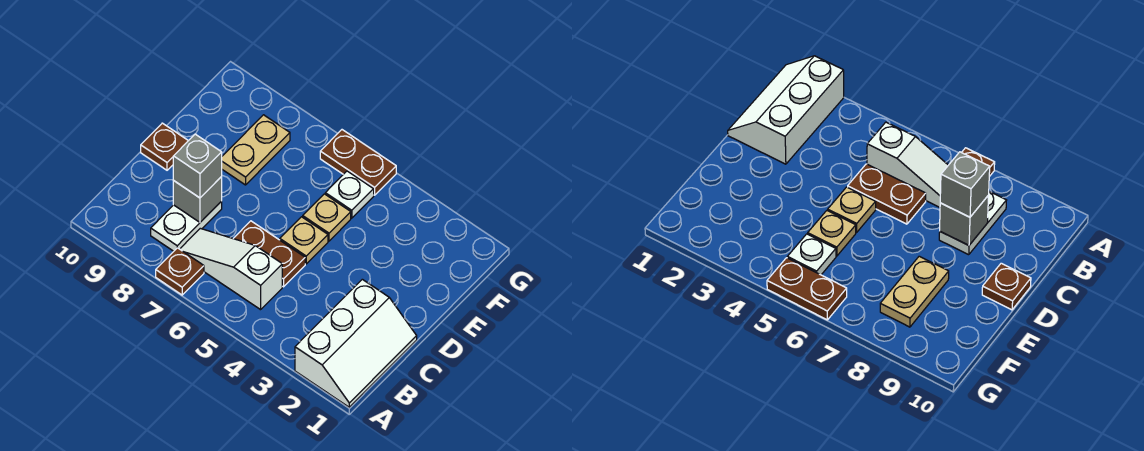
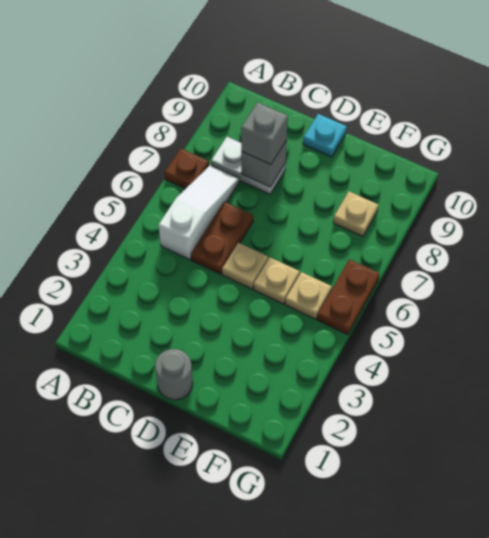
white slope A1:C2 level 1 top 2 -> none
none -> grey round brick D1 level 1
brown plate D10 level 1 -> cyan plate D10 level 1
tan plate E8:F8 level 1 -> tan plate F8 level 1
white plate F5 level 1 -> tan plate F5 level 1

